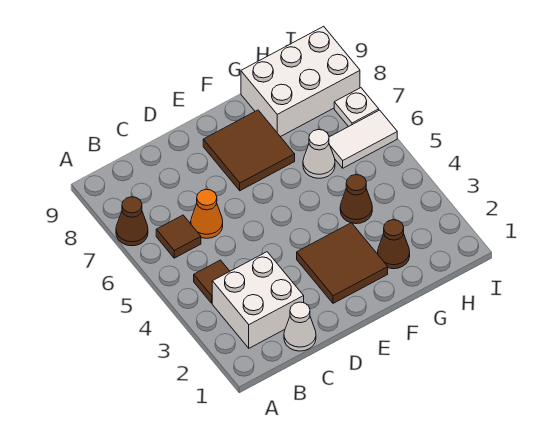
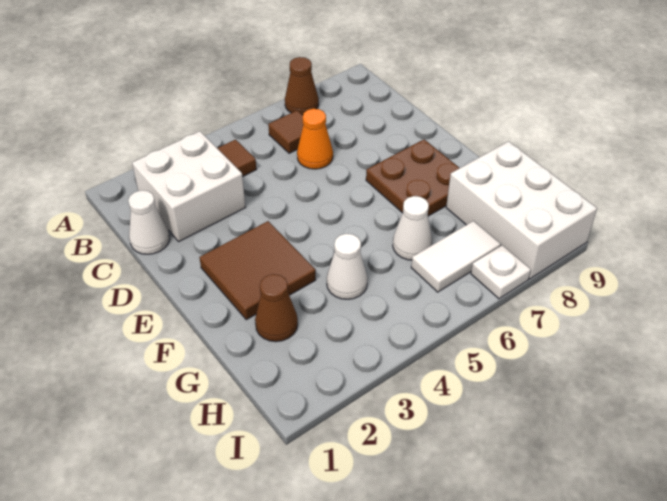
brown tile E7:F8 level 1 -> brown plate E7:F8 level 1
brown cone G4 level 1 -> white cone G4 level 1
white tile H6:I6 level 1 -> white tile H6:H7 level 1

